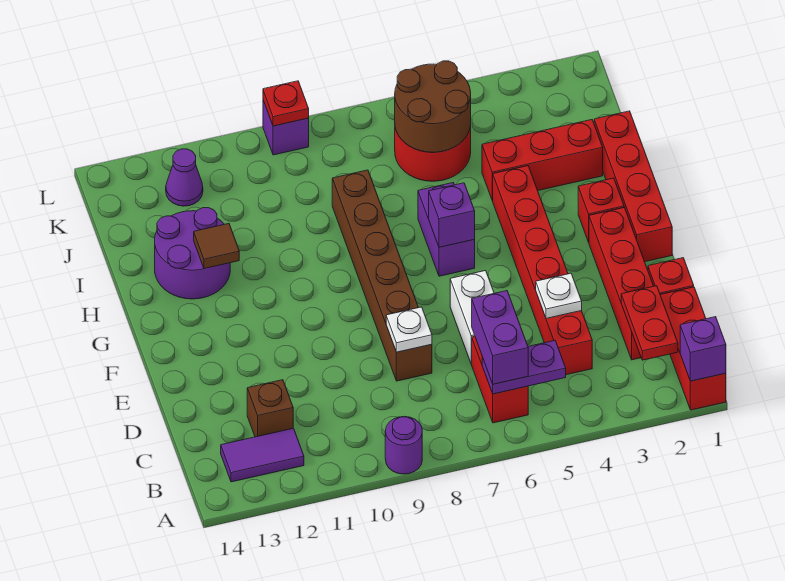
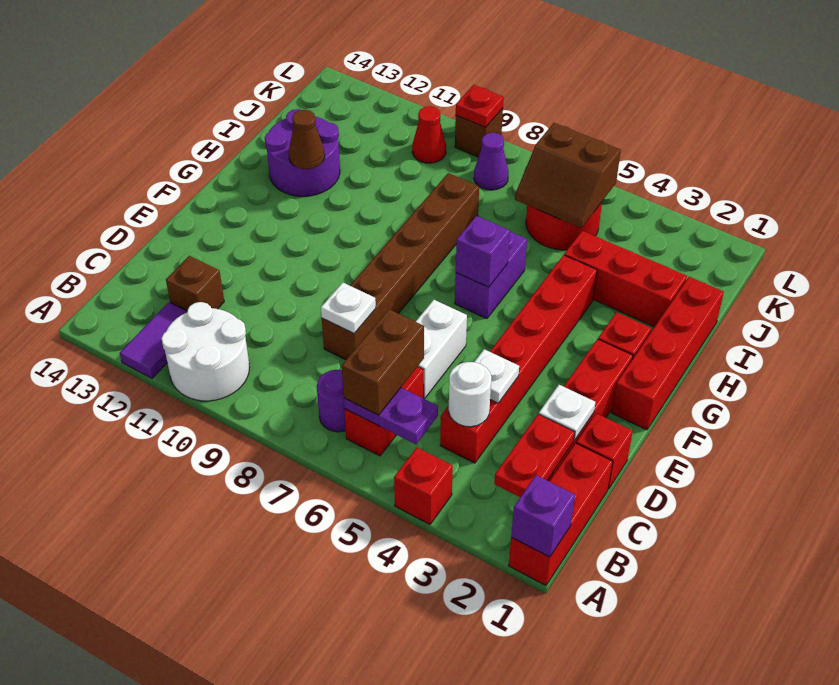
none -> red brick A4 level 1
purple round brick A9 level 1 -> purple round brick B7 level 1
none -> white round brick A10:B11 level 1
purple brick B6:C6 level 3 -> brown brick B6:C6 level 3
purple tile B12:B13 level 1 -> purple tile A12:B12 level 1
none -> white round brick C4 level 2
none -> white plate D2 level 2
brown tile H12 level 2 -> brown cone H12 level 2
brown round brick J5:K6 level 2 -> brown slope J5:K6 level 2 top K
none -> red cone K10 level 1
purple cone K12 level 1 -> purple cone K8 level 1
purple brick L9 level 1 -> brown brick L9 level 1

